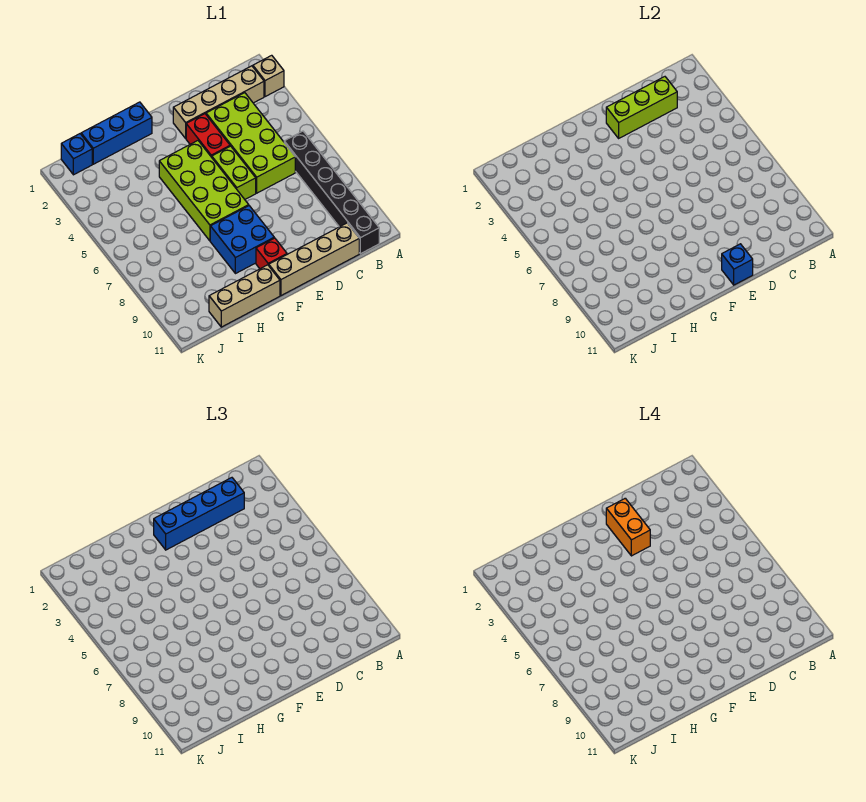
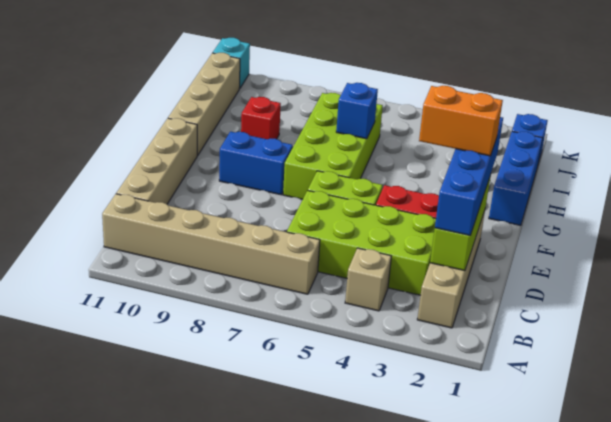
tan brick A2 level 1 -> tan brick B4 level 1
black brick B6:B11 level 1 -> tan brick B6:B11 level 1
blue brick E11 level 2 -> blue brick H6 level 2
lime brick F4:G7 level 1 -> lime brick F6:I7 level 1
blue brick F8:G9 level 1 -> blue brick F8:F9 level 1
red brick F10 level 1 -> red brick H9 level 1
tan brick G11:I11 level 1 -> tan brick G11:J11 level 1
none -> cyan brick K11 level 1

